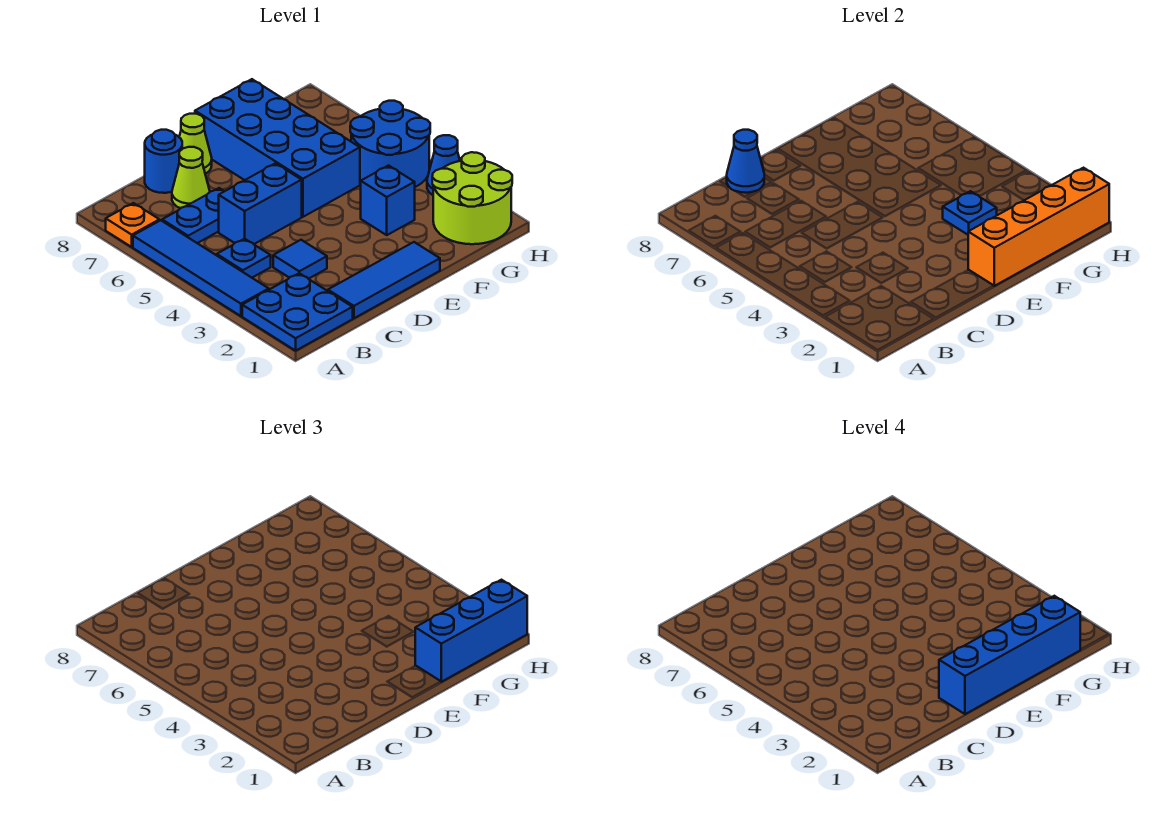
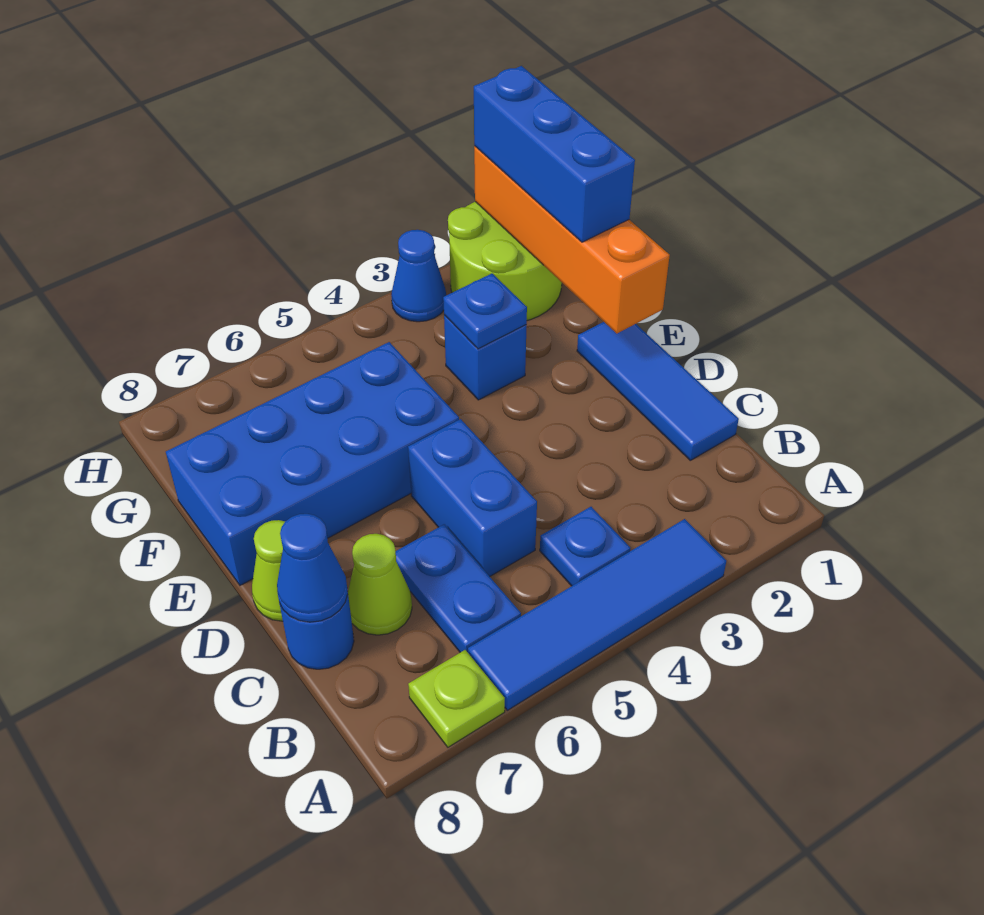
blue plate A1:B2 level 1 -> none
orange plate A7 level 1 -> lime plate A7 level 1
blue tile C3 level 1 -> none
blue brick D1:G1 level 4 -> none
blue round brick G4:H5 level 1 -> none

